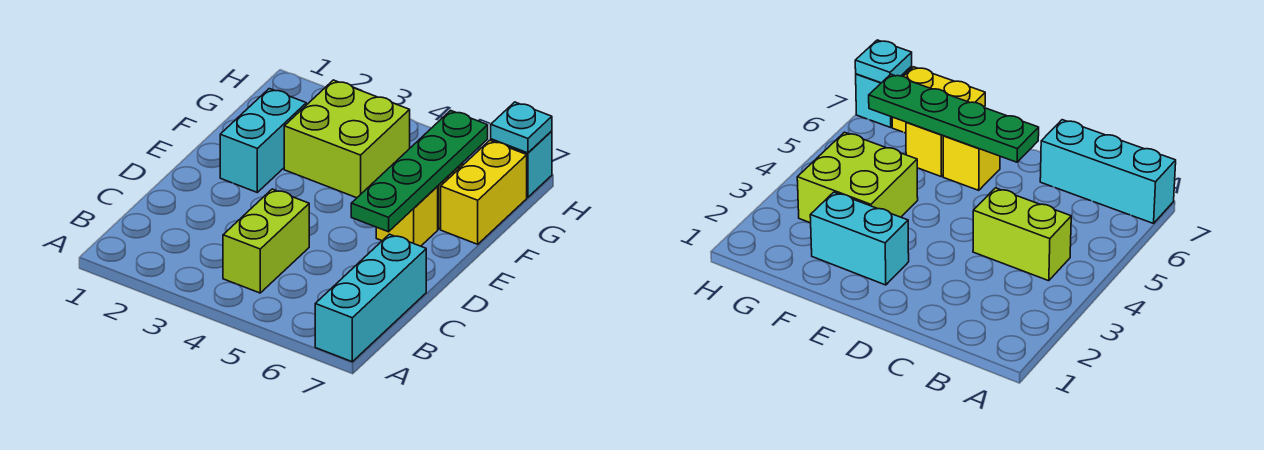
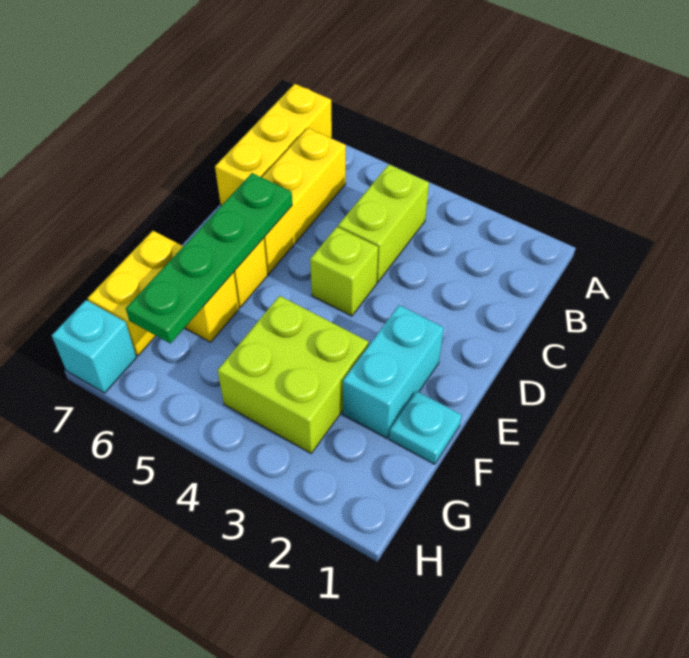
cyan brick A7:C7 level 1 -> yellow brick A7:C7 level 1
none -> yellow brick B6:D6 level 1
none -> lime brick D4 level 1
cyan plate H7 level 2 -> cyan plate F1 level 1

